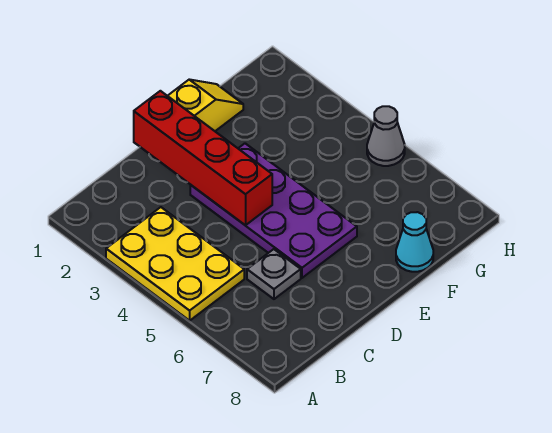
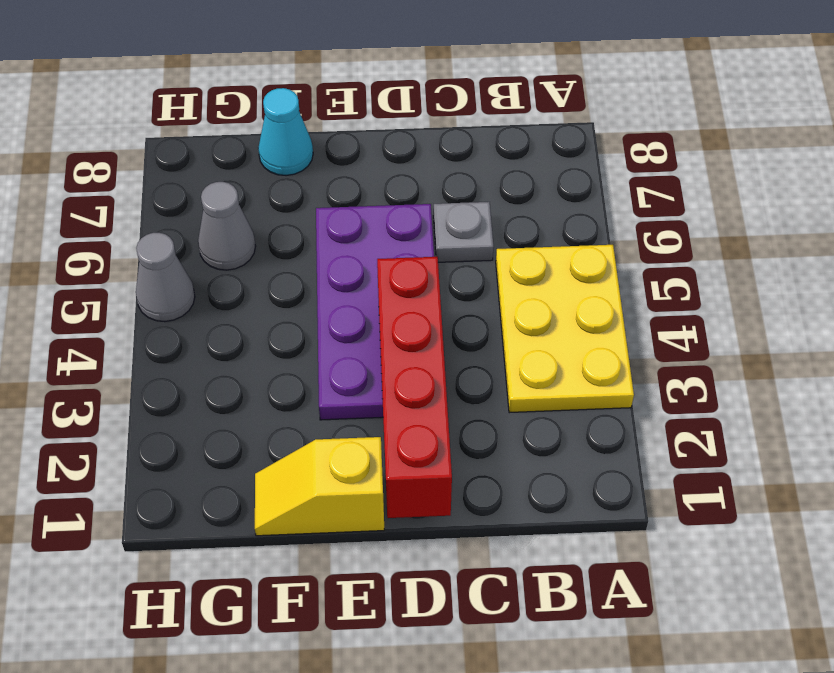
none -> grey cone G6 level 1

